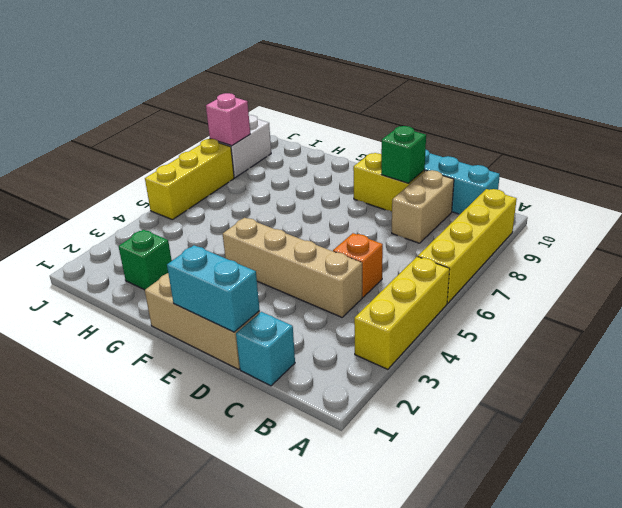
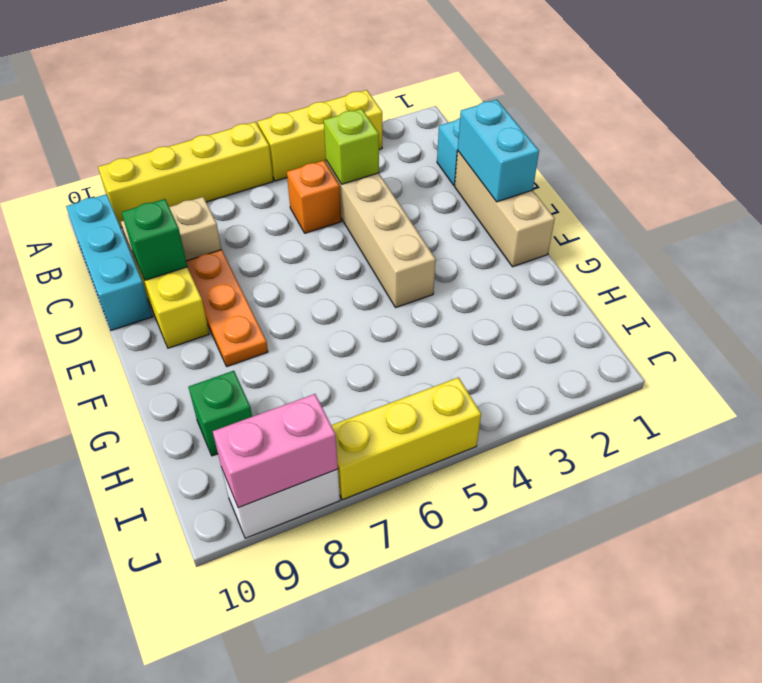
none -> lime brick C4 level 2
none -> orange plate D8:F8 level 1
green brick H2 level 1 -> green brick H9 level 1
pink brick J8 level 2 -> pink brick J8:J9 level 2

